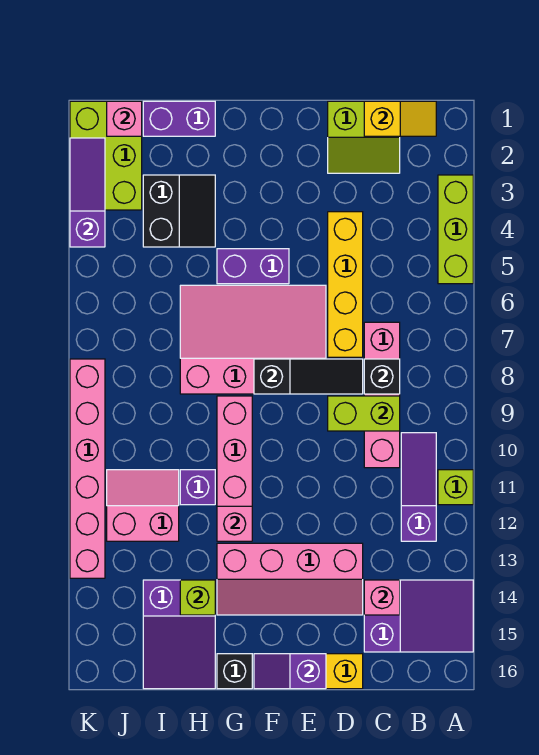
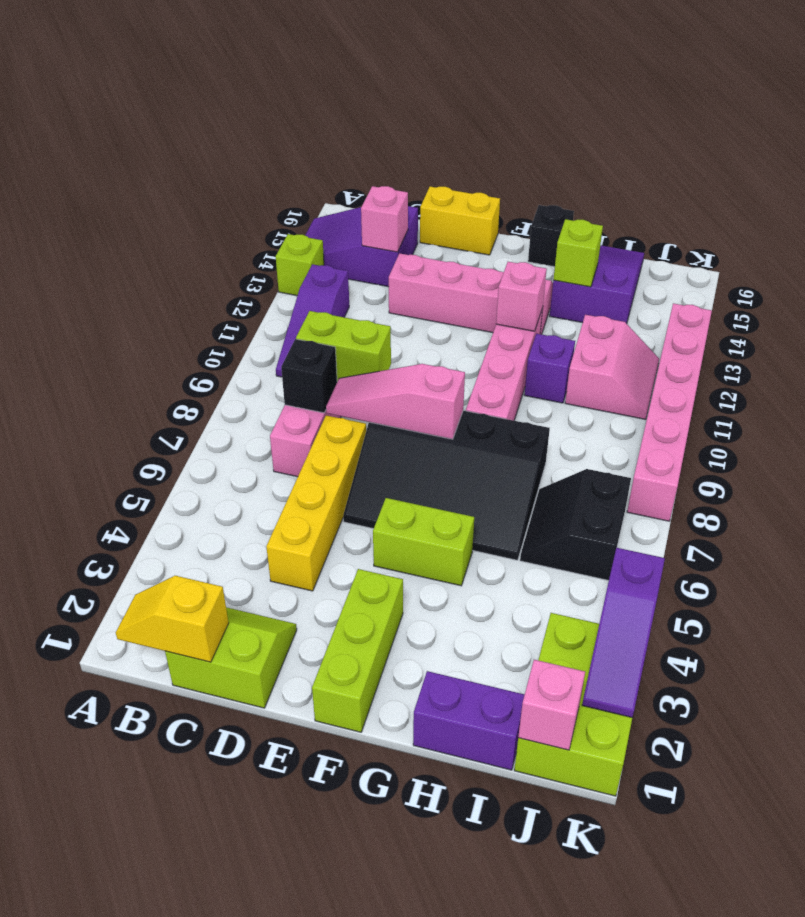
lime brick A3:A5 level 1 -> lime brick F1:F3 level 1
lime brick A11 level 1 -> lime brick A13 level 1
black slope D8:F8 level 2 top F -> pink slope D8:F8 level 2 top F
pink slope E6:H8 level 1 top 8 -> black slope E6:H8 level 1 top 8
purple slope E16:F16 level 2 top E -> none
purple brick F5:G5 level 1 -> lime brick F5:G5 level 1
black slope H3:I4 level 1 top I -> black slope I6:J7 level 1 top J
pink slope I11:J12 level 1 top 12 -> pink slope I11:J12 level 1 top I

